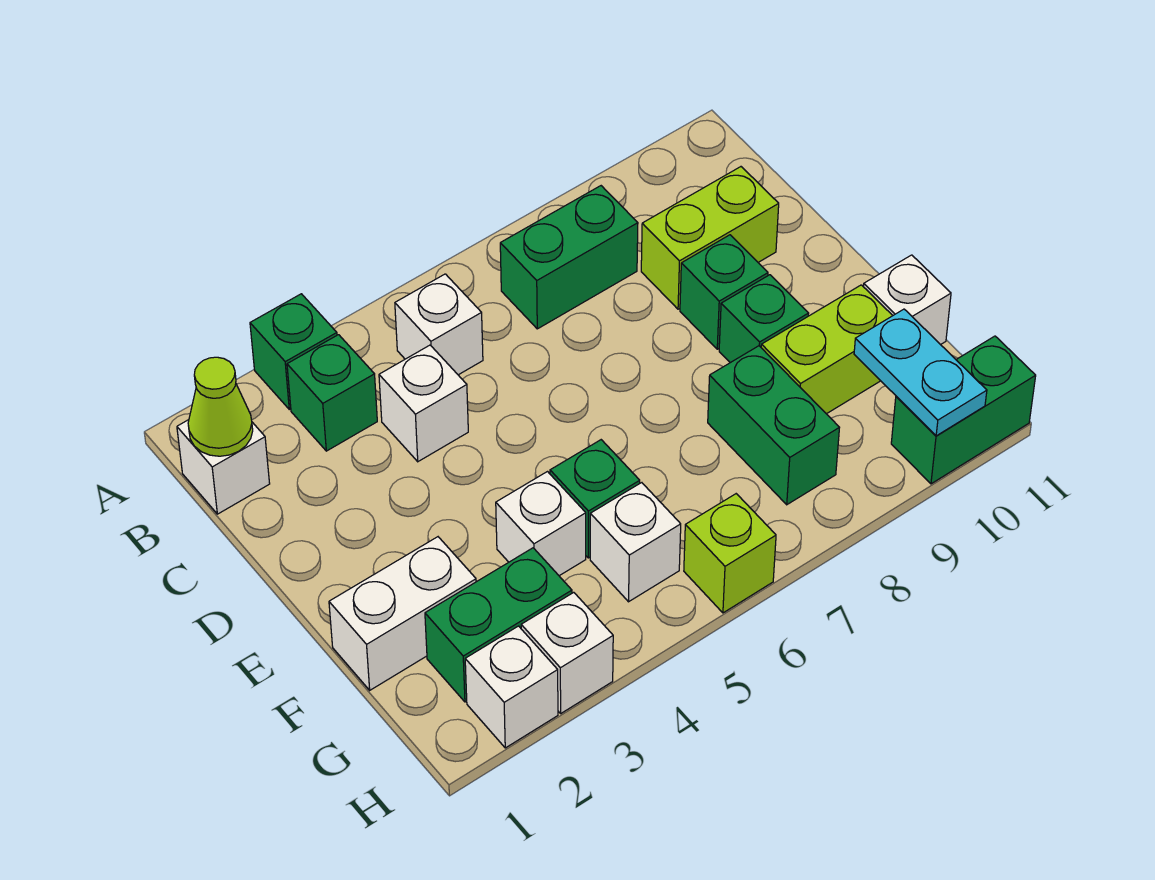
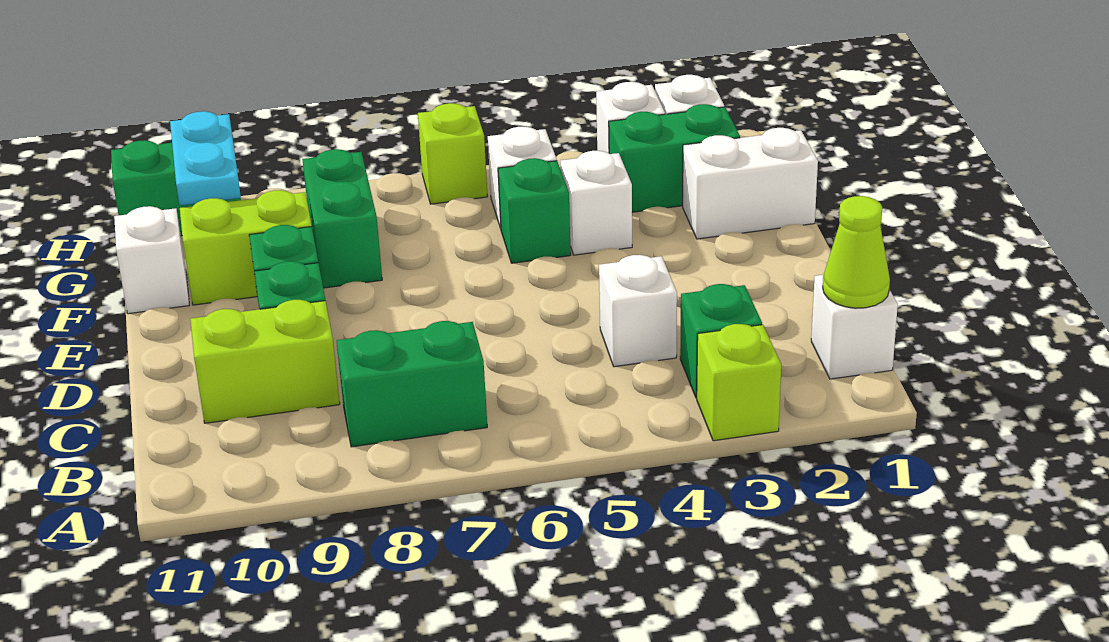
green brick A3 level 1 -> lime brick A3 level 1
white brick B5 level 1 -> none

